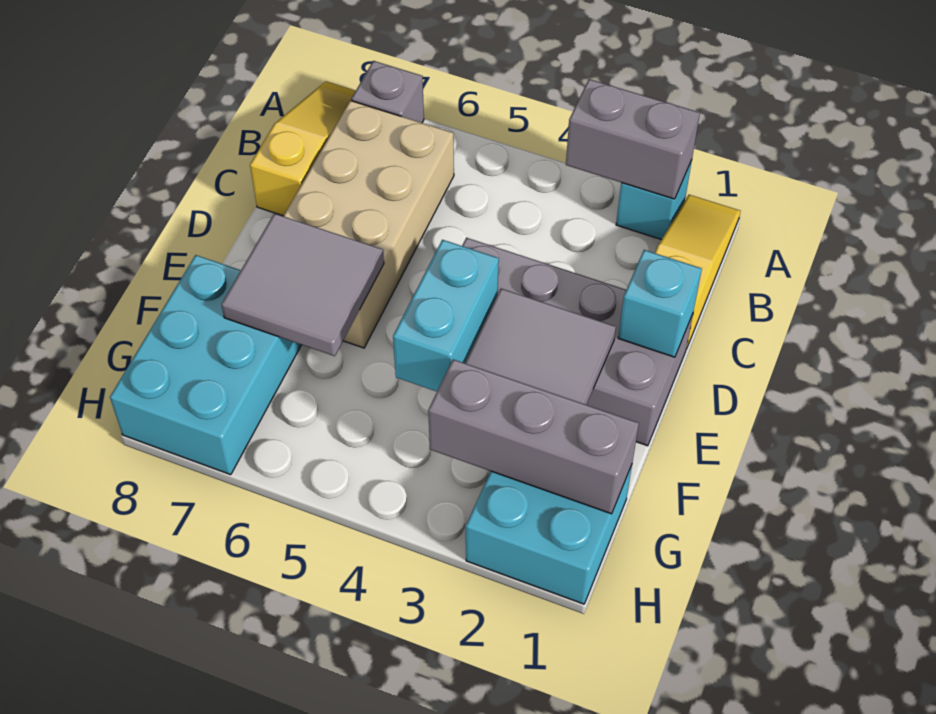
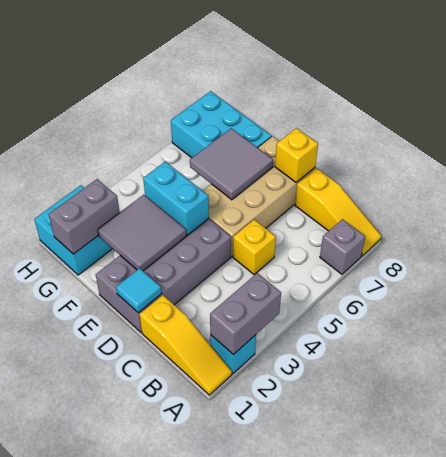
tan brick B6:E7 level 1 -> tan brick D5:E8 level 1
none -> yellow brick C5 level 1
cyan brick D1 level 2 -> cyan tile D1 level 2
none -> yellow brick D8 level 2
grey brick G1:G3 level 2 -> grey brick G1:G2 level 2

